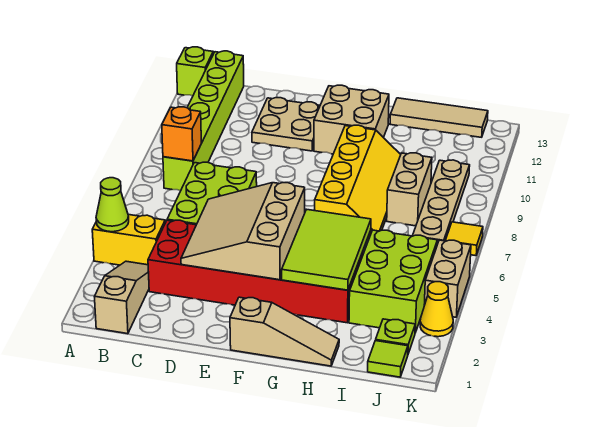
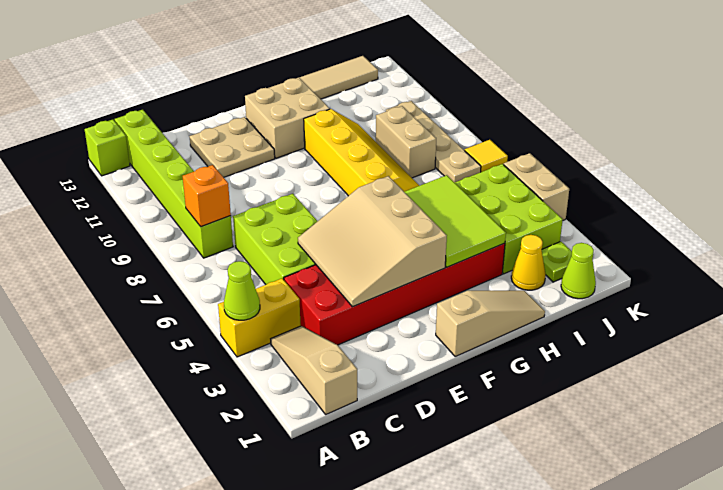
lime tile J1 level 1 -> lime cone J1 level 1
yellow cone K3 level 1 -> yellow cone I2 level 1

